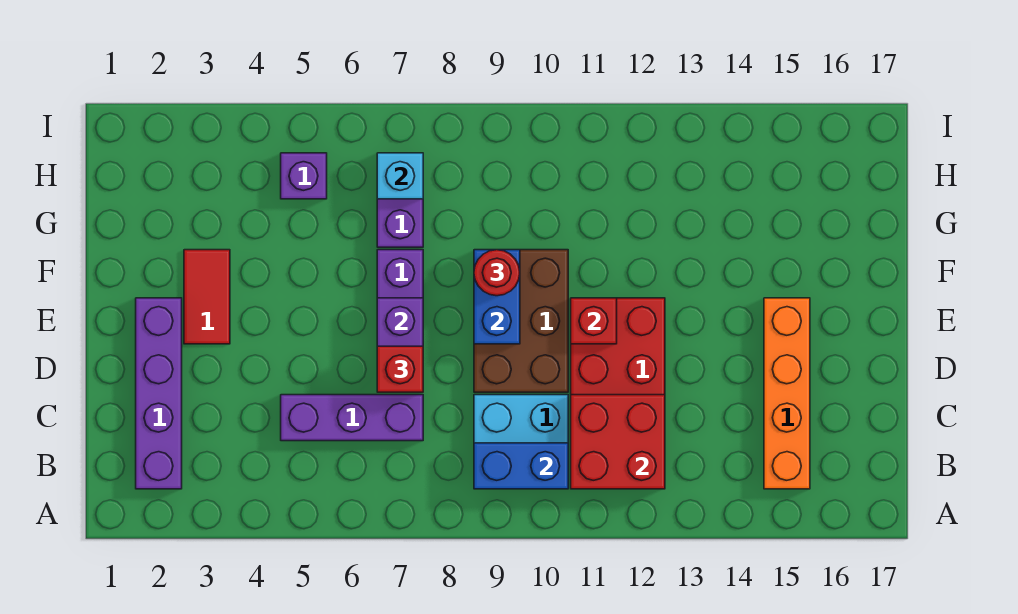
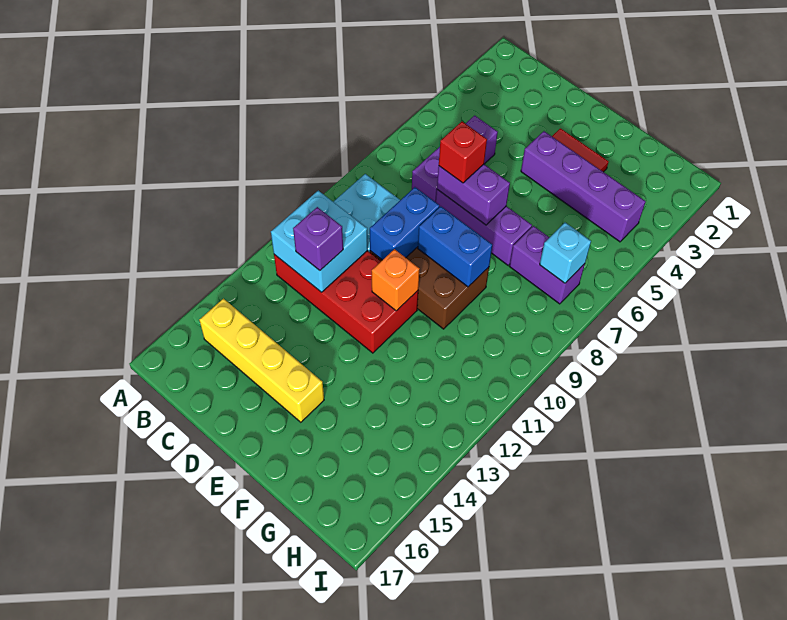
purple brick B2:E2 level 1 -> purple brick E4:H4 level 1
blue brick B9:B10 level 2 -> blue brick D9:D10 level 2
red brick B11:C12 level 2 -> cyan brick B11:C12 level 2
orange brick B15:E15 level 1 -> yellow brick B15:E15 level 1
red brick E11 level 2 -> orange brick E11 level 2
red round brick F9 level 3 -> none
purple brick H5 level 1 -> purple brick C12 level 3

